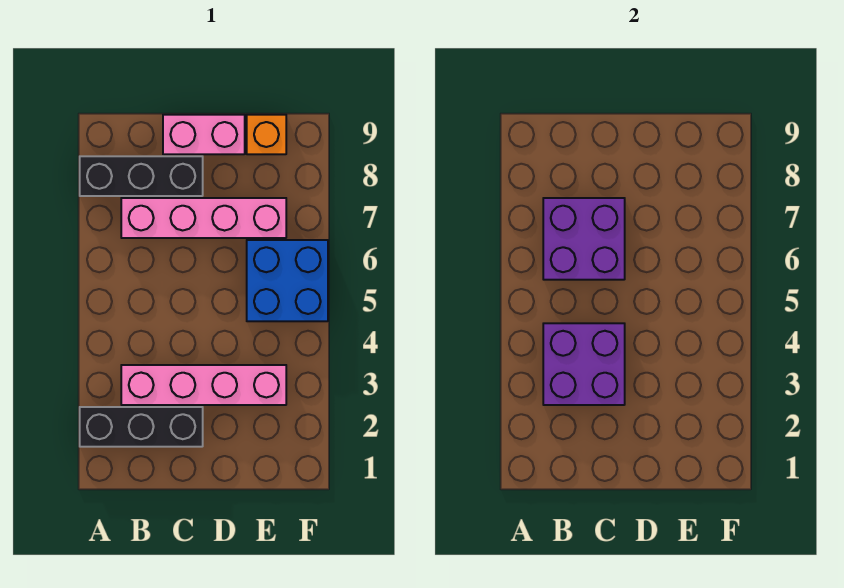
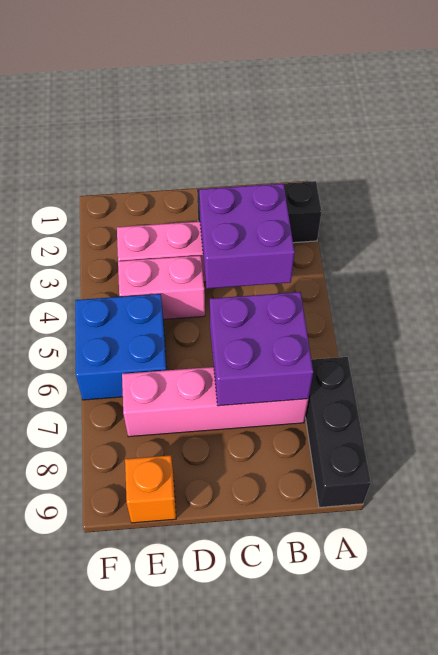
black brick A8:C8 level 1 -> black brick A7:A9 level 1
pink brick C9:D9 level 1 -> pink brick D4:E4 level 1

